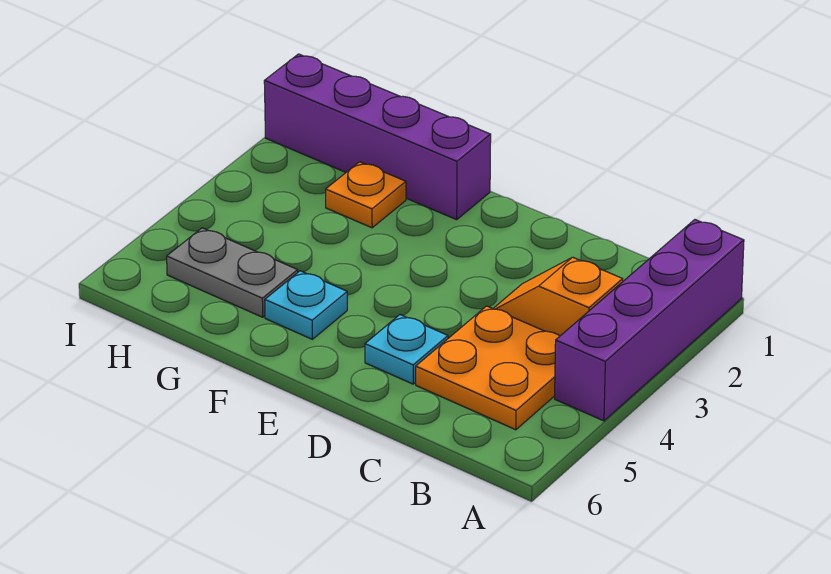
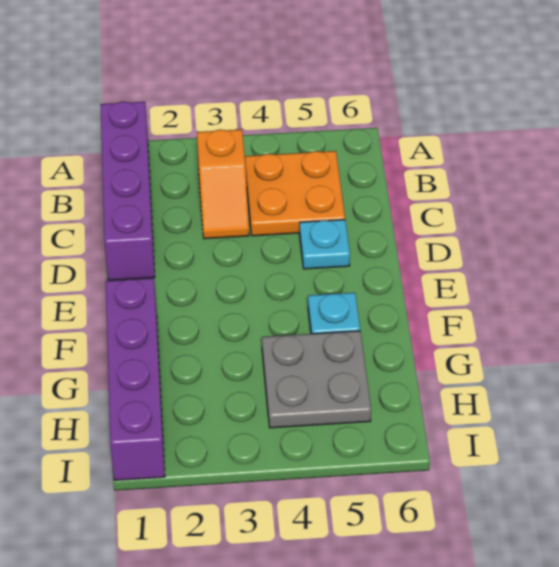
purple brick A1:A4 level 1 -> purple brick A1:D1 level 1
orange plate G2 level 1 -> none
grey plate G5:H5 level 1 -> grey plate G4:H5 level 1

